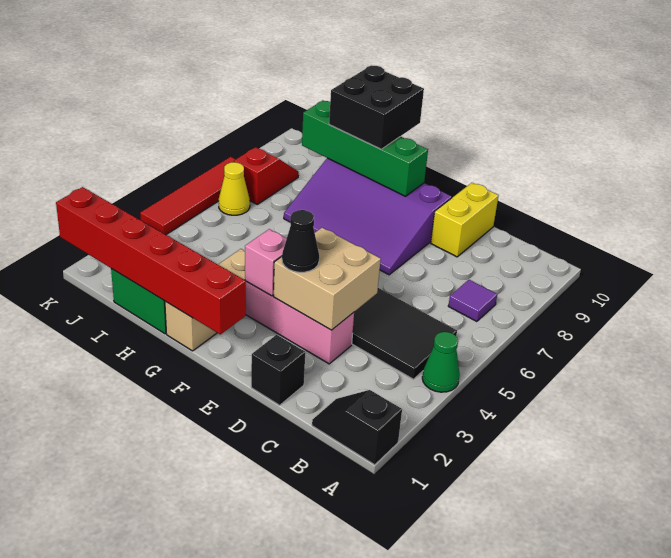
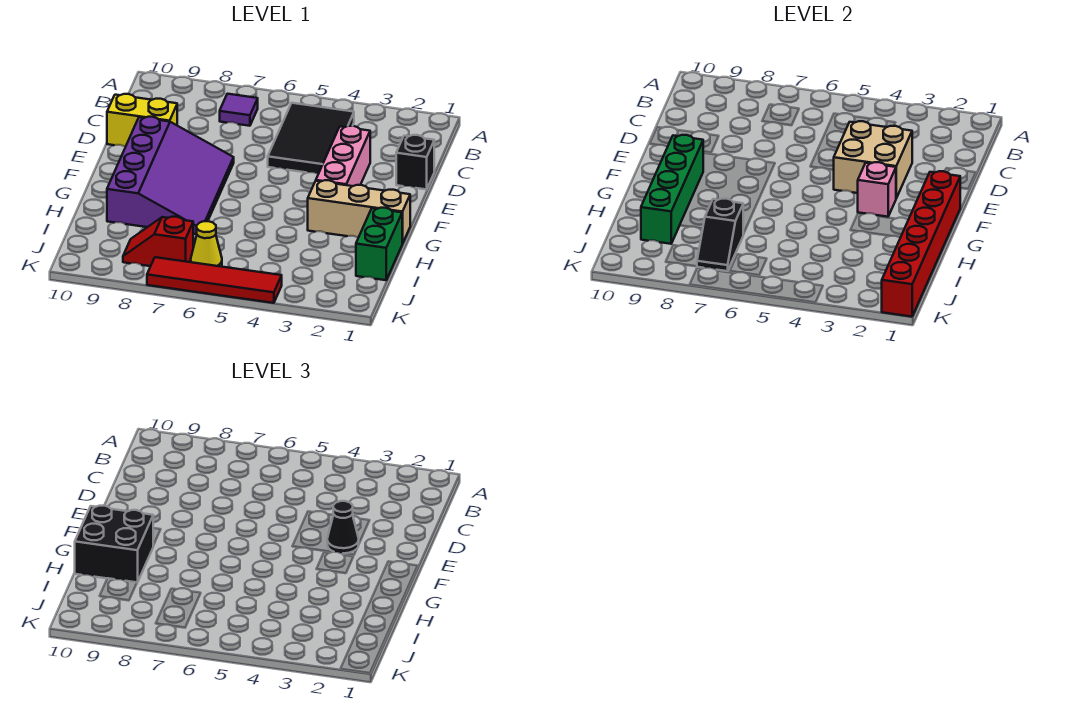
black slope A1:B1 level 1 top A -> black slope I7:J7 level 2 top I
green cone A4 level 1 -> none

